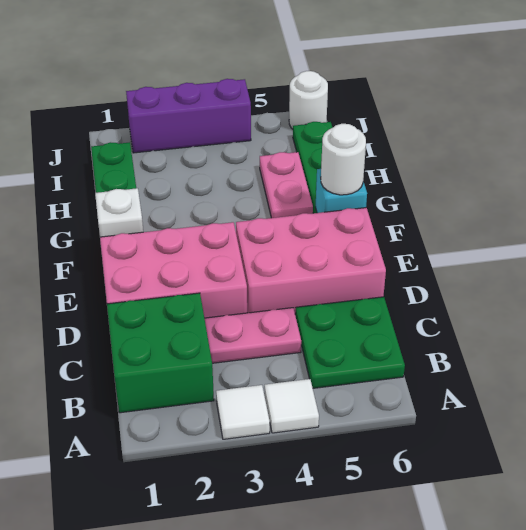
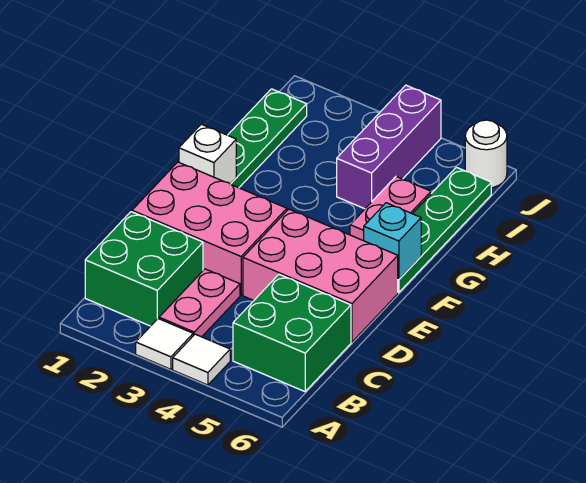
green plate B5:C6 level 1 -> green brick B5:C6 level 1
pink plate C3:C4 level 1 -> pink plate B3:C3 level 1
white round brick F6 level 3 -> none
purple brick J2:J4 level 1 -> purple brick H4:J4 level 1

